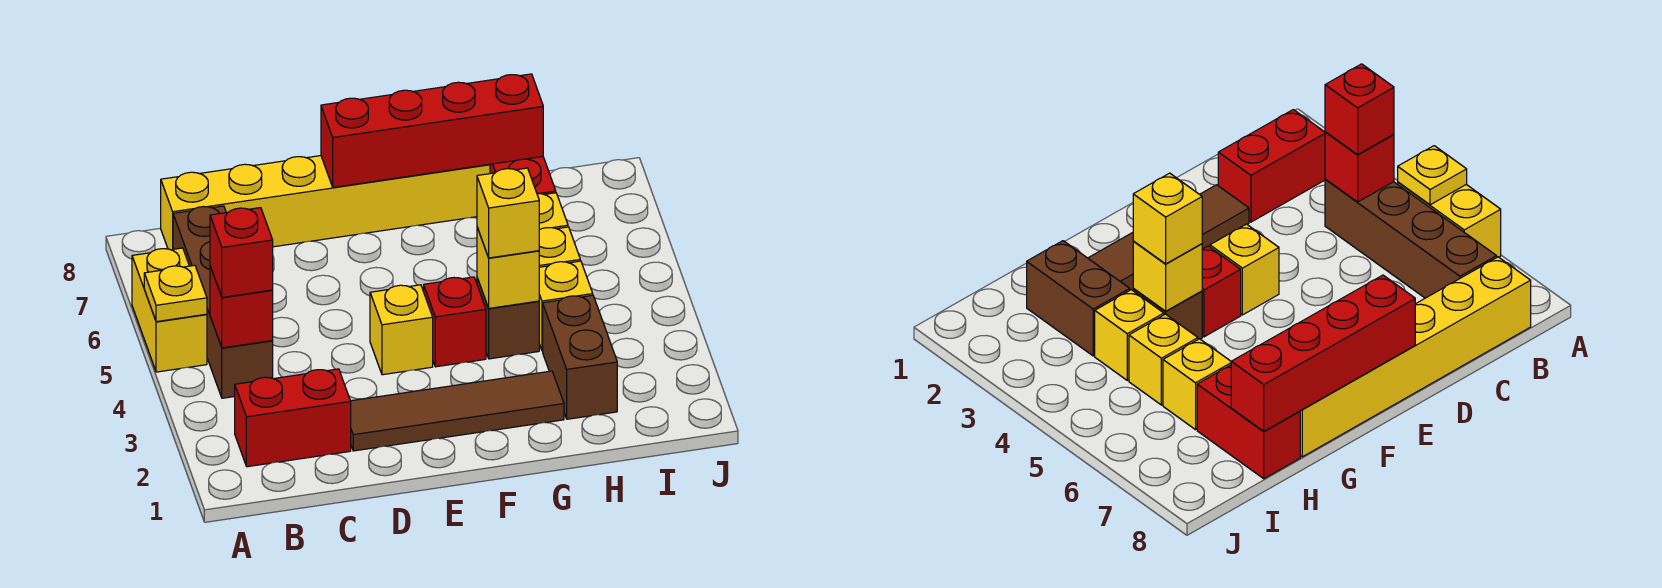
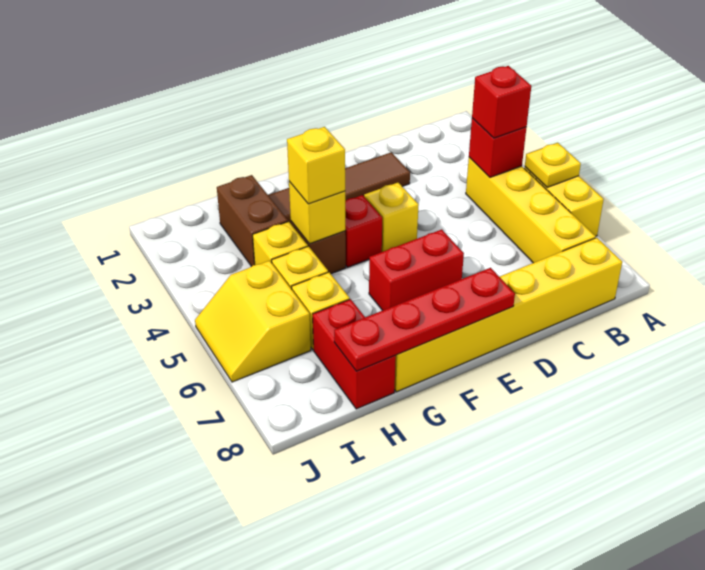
red brick B2:C2 level 1 -> red brick E6:F6 level 1
brown brick B4:B7 level 1 -> yellow brick B4:B7 level 1
red brick E8:H8 level 2 -> red plate E8:H8 level 2
none -> yellow slope I5:J6 level 1 top I

